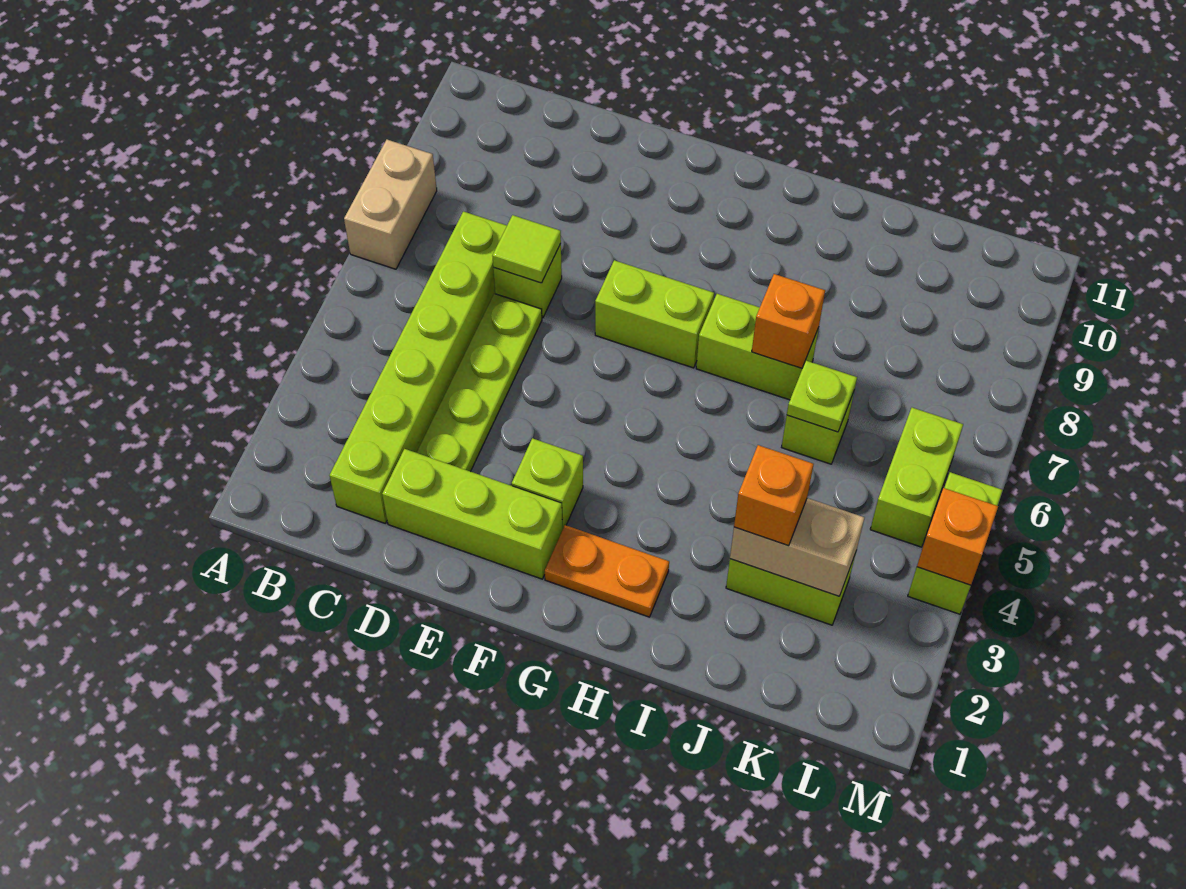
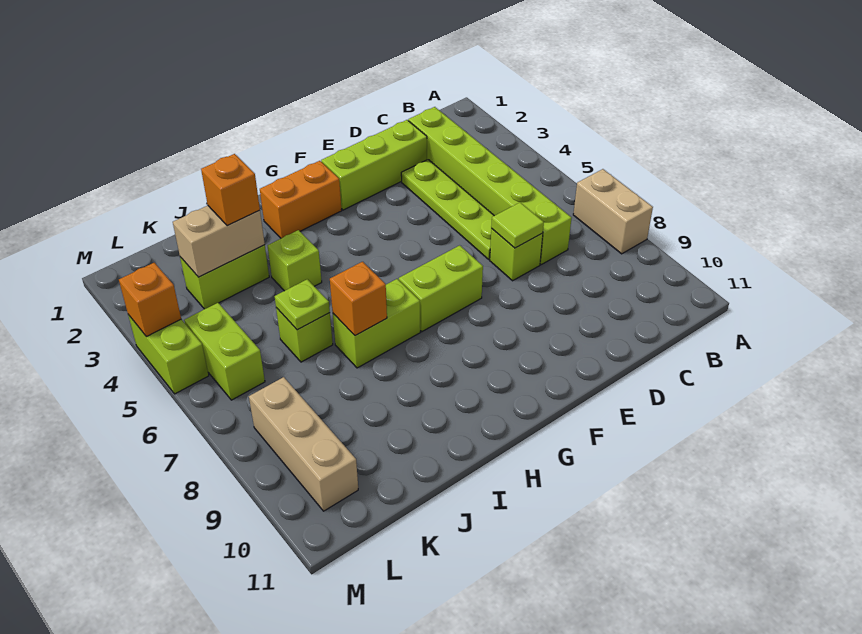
lime brick F3 level 1 -> lime brick I4 level 1
orange plate G2:H2 level 1 -> orange brick G2:H2 level 1
none -> tan brick L8:L10 level 1

